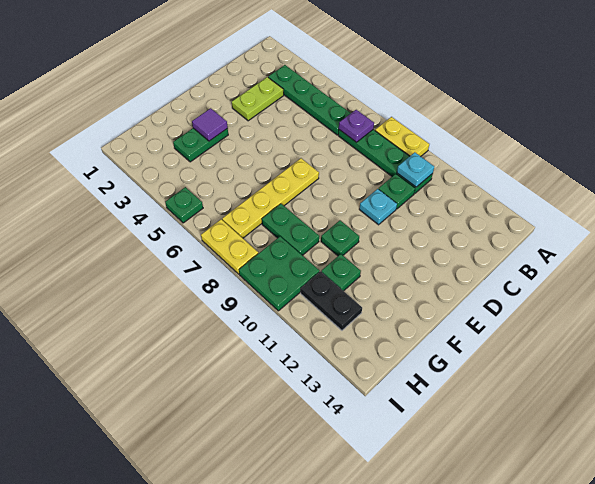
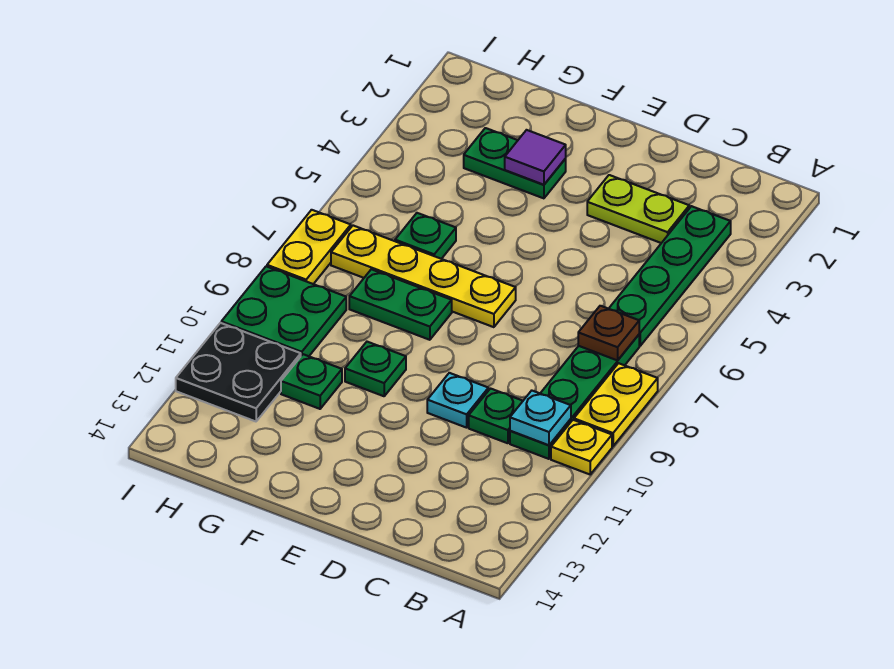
none -> yellow plate A10 level 1
purple plate B7 level 2 -> brown plate B7 level 2
green plate G8:G9 level 1 -> green plate F8:G8 level 1
black plate H11:H12 level 1 -> black plate H11:I12 level 1
green plate I5 level 1 -> green plate G6 level 1

